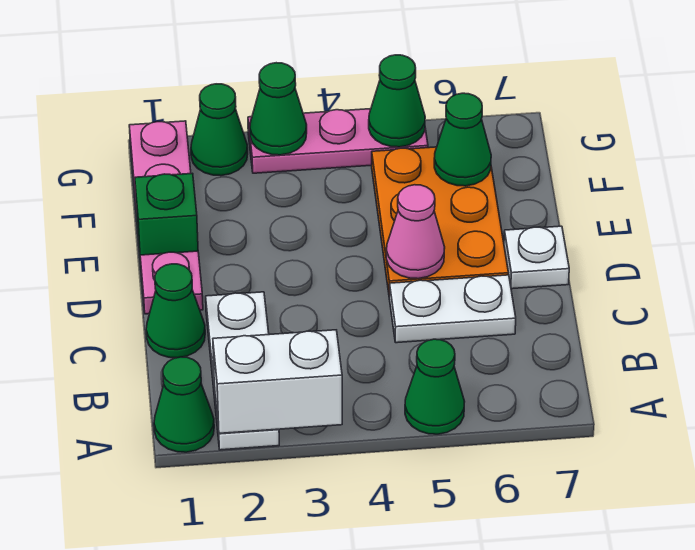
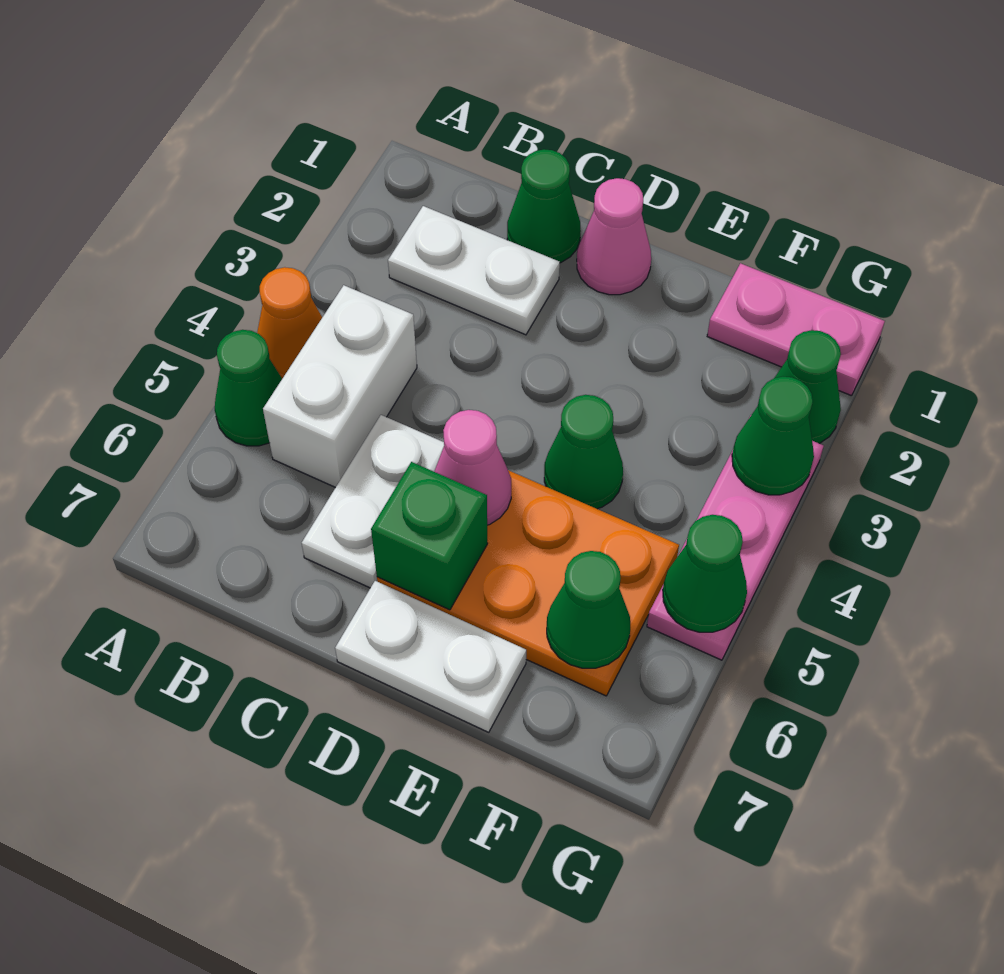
green cone A1 level 1 -> green cone E4 level 1
white plate A2:C2 level 1 -> white plate B2:C2 level 1
white brick A2:A3 level 2 -> white brick B4:B5 level 1
none -> orange cone A4 level 1
pink plate D1 level 1 -> pink cone D1 level 1
white plate D7 level 1 -> white plate D7:E7 level 1
green brick E1 level 1 -> green brick D6 level 2

